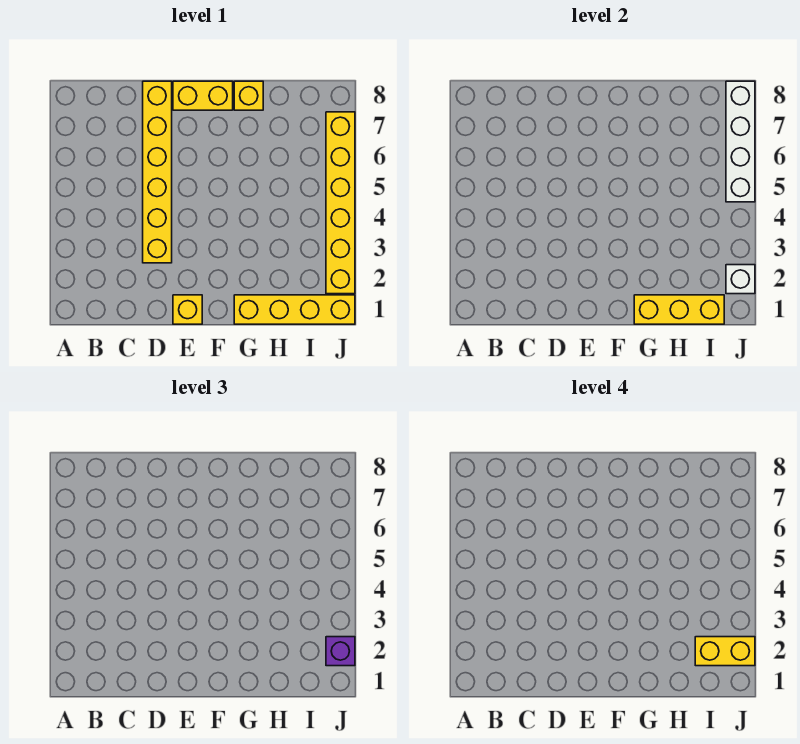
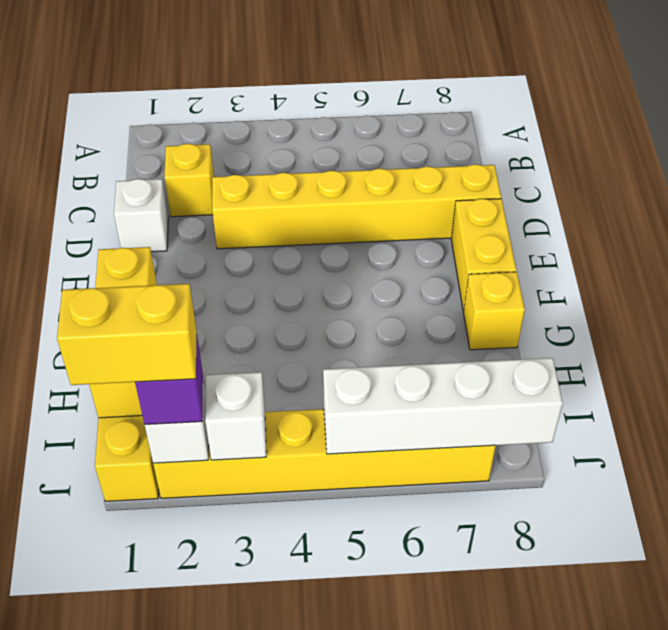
none -> white brick D1 level 1
yellow brick E1 level 1 -> yellow brick C2 level 1
yellow brick I2:J2 level 4 -> yellow brick J1:J2 level 4
none -> white brick J3 level 2

